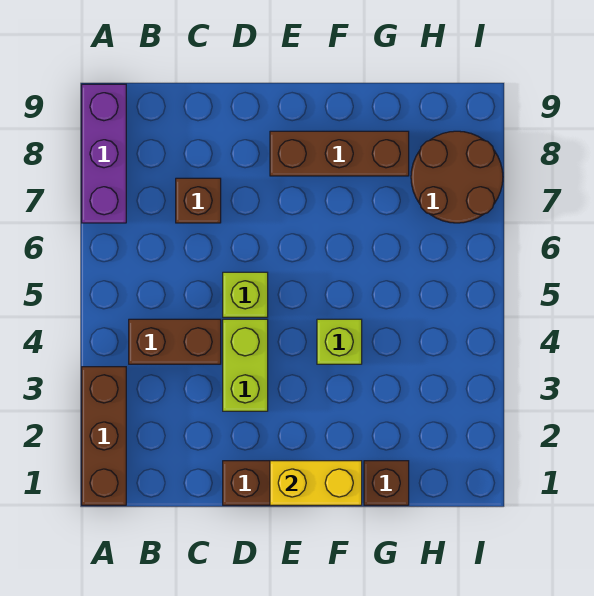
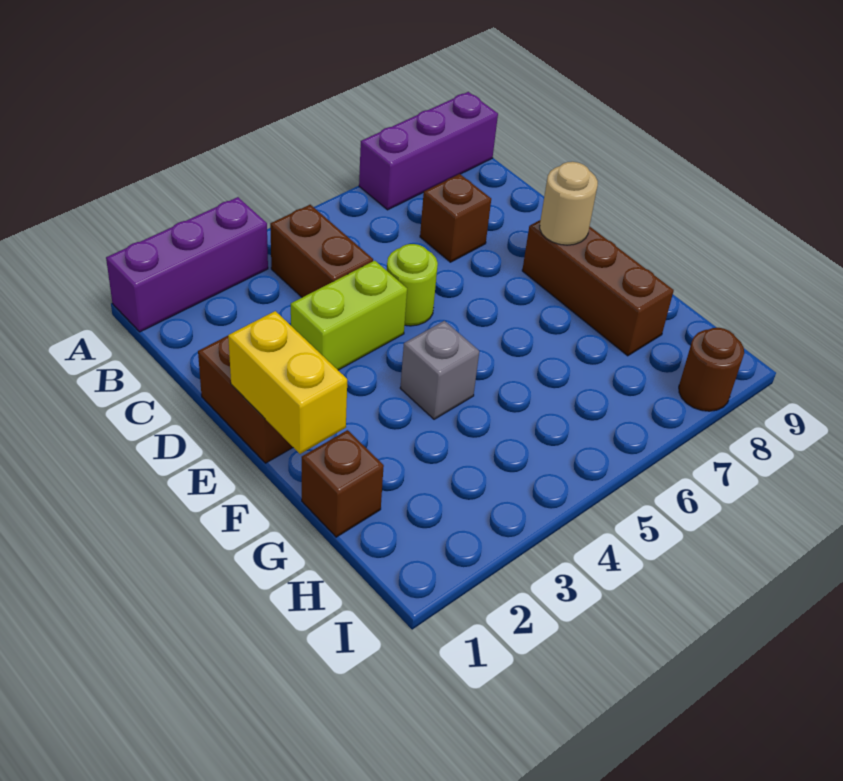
brown brick A1:A3 level 1 -> purple brick A1:A3 level 1
lime brick D5 level 1 -> lime round brick D5 level 1
none -> tan round brick E8 level 2
lime brick F4 level 1 -> grey brick F4 level 1
brown round brick H7:I8 level 1 -> brown round brick I8 level 1

